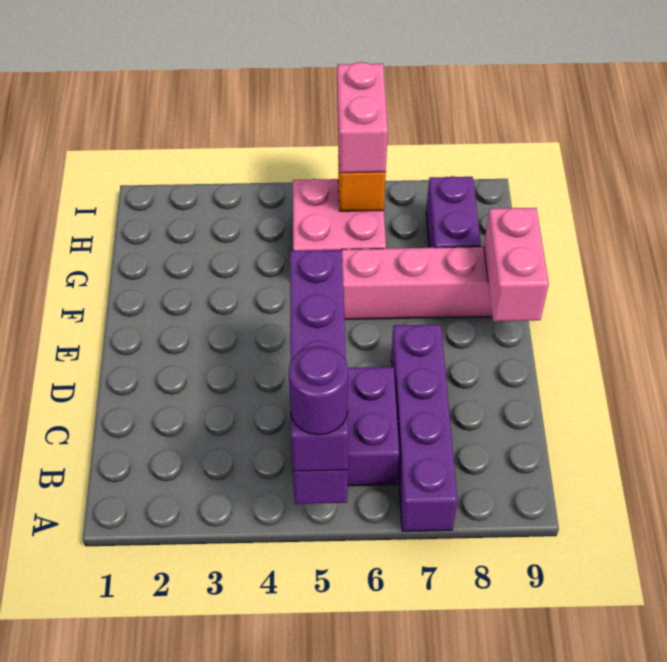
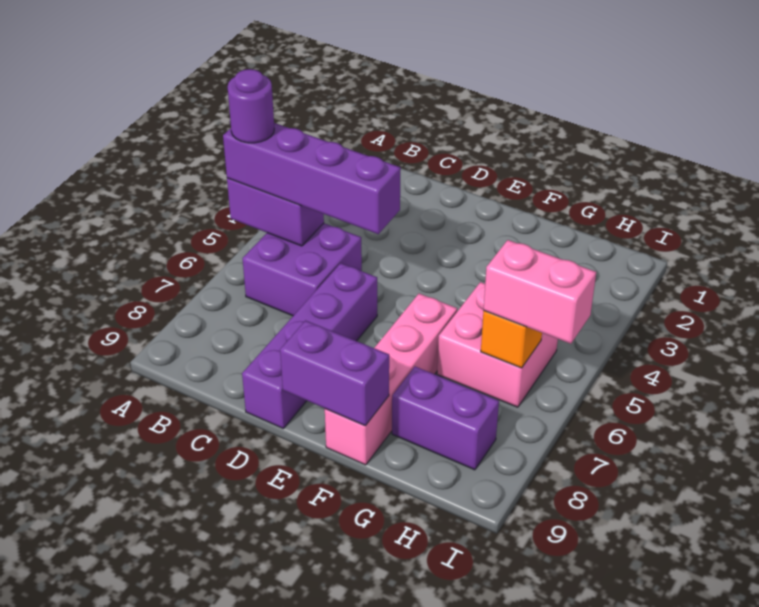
purple brick A7:D7 level 1 -> purple brick D6:D9 level 1
pink brick E9:F9 level 2 -> purple brick E9:F9 level 2

